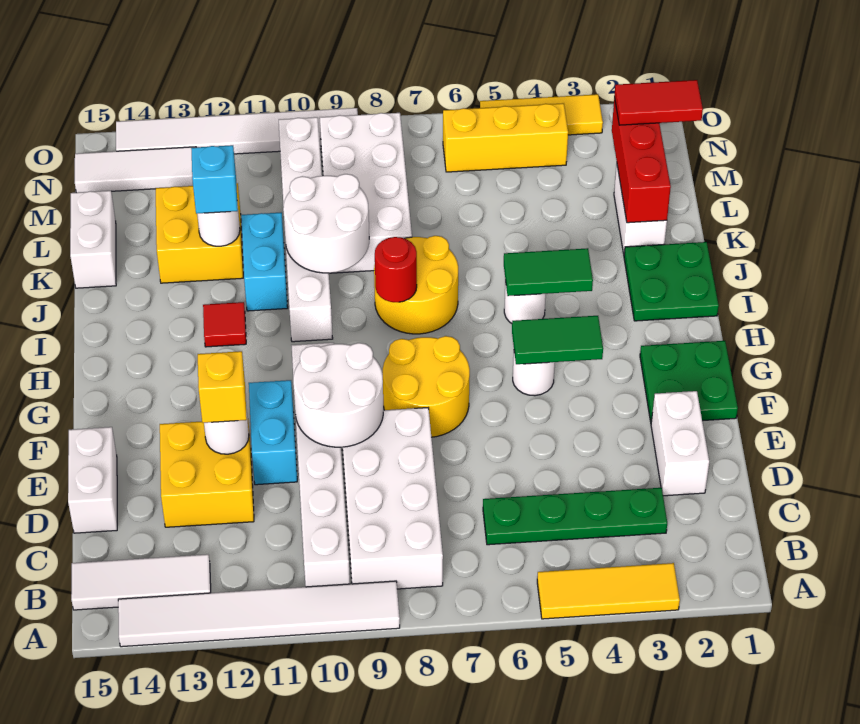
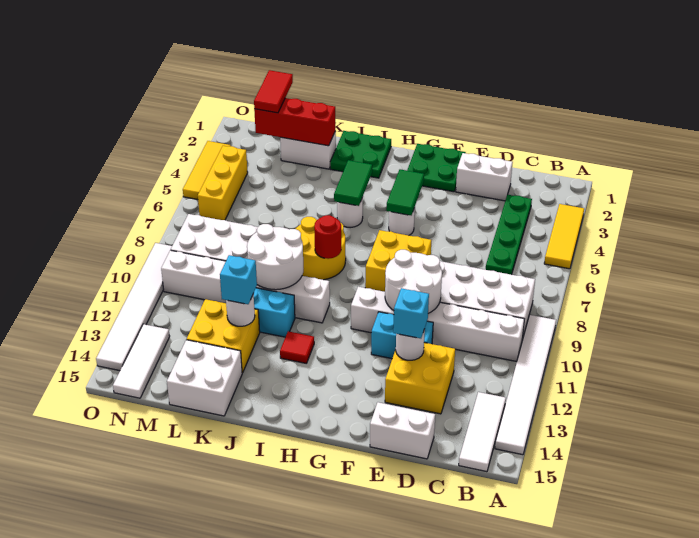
yellow brick E12 level 3 -> cyan brick E12 level 3
yellow round brick F7:G8 level 1 -> yellow brick F7:G8 level 1
white brick K15:L15 level 1 -> white brick K14:L15 level 1

